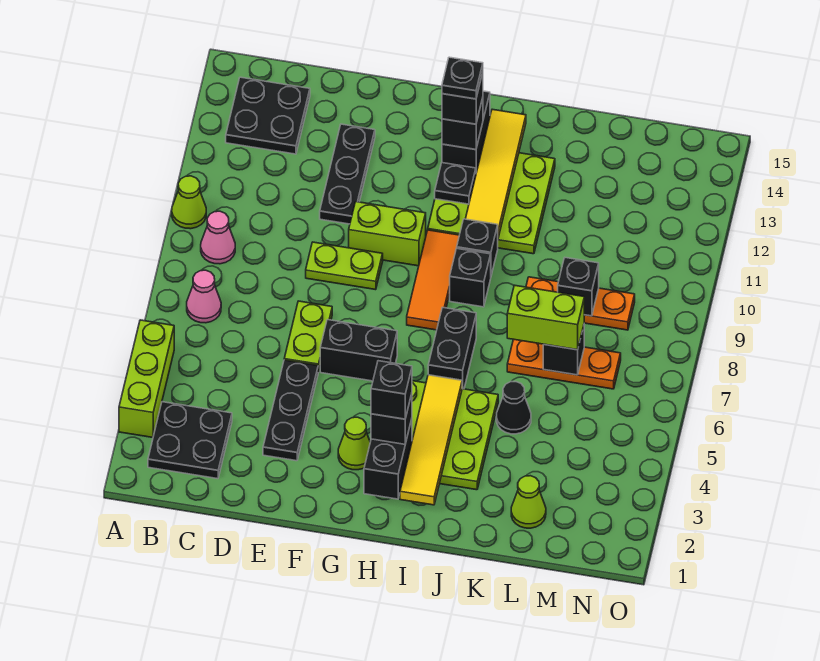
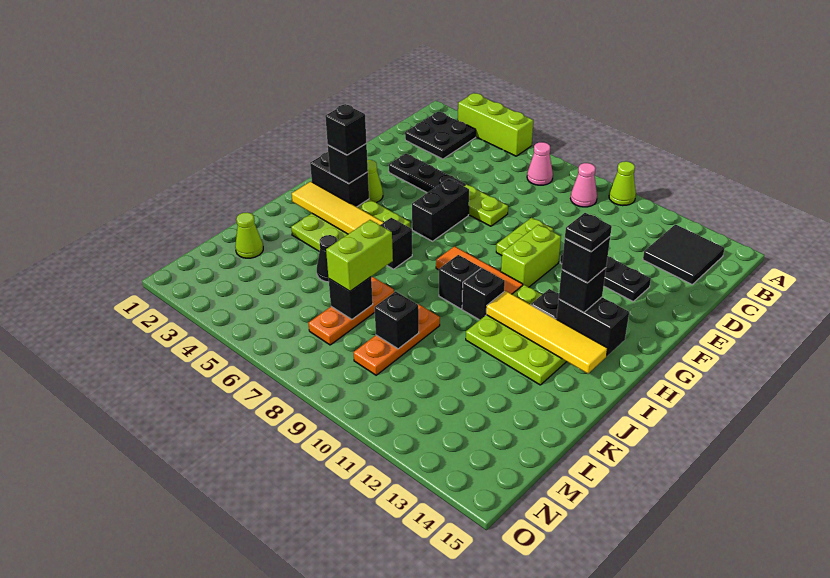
black plate B13:C14 level 1 -> black tile B13:C14 level 1
black brick I6:I7 level 1 -> black brick I6 level 1

